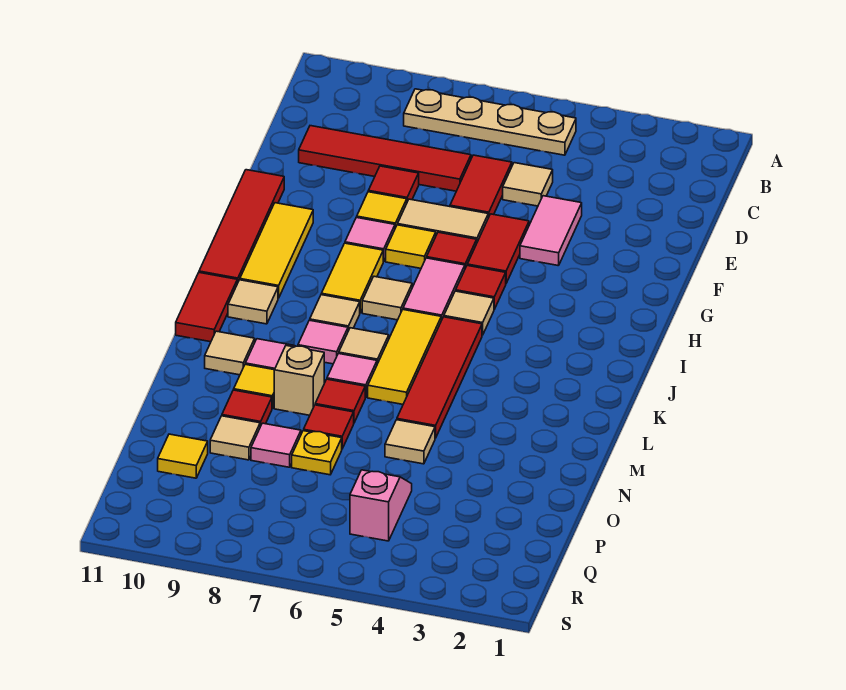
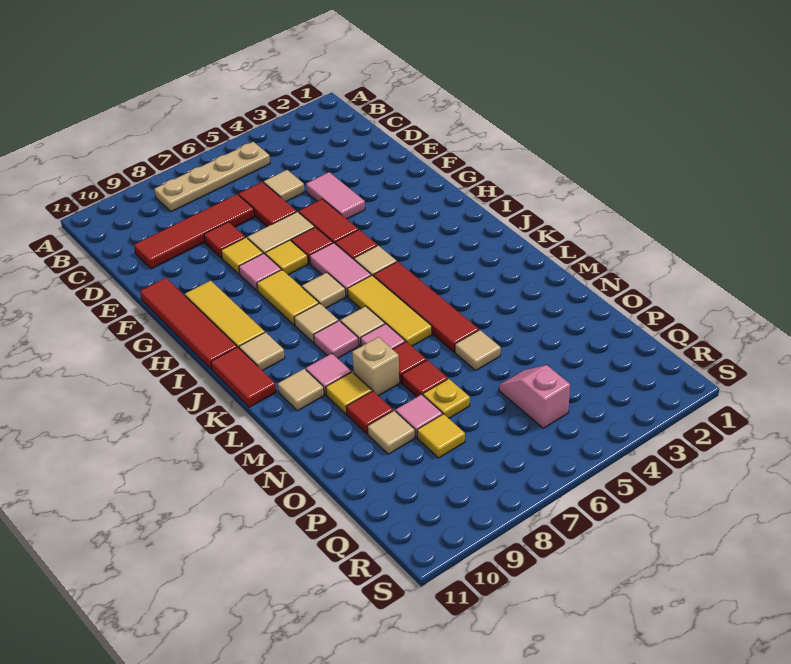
yellow tile P10 level 1 -> yellow tile P8 level 1

